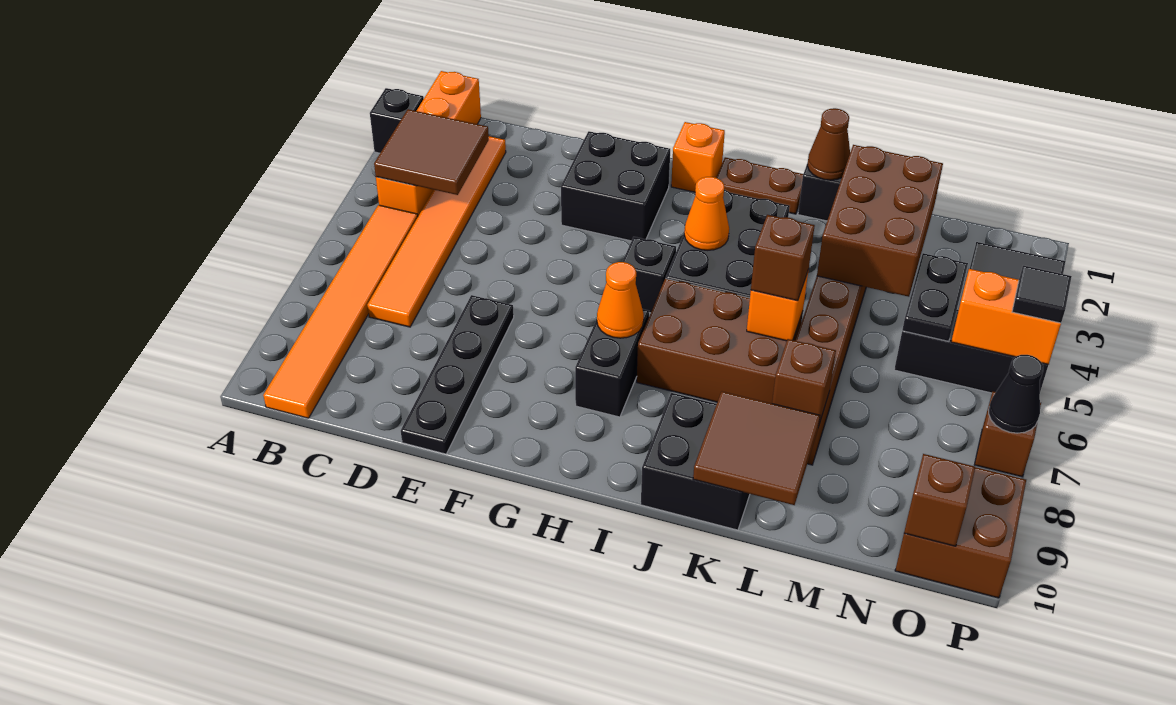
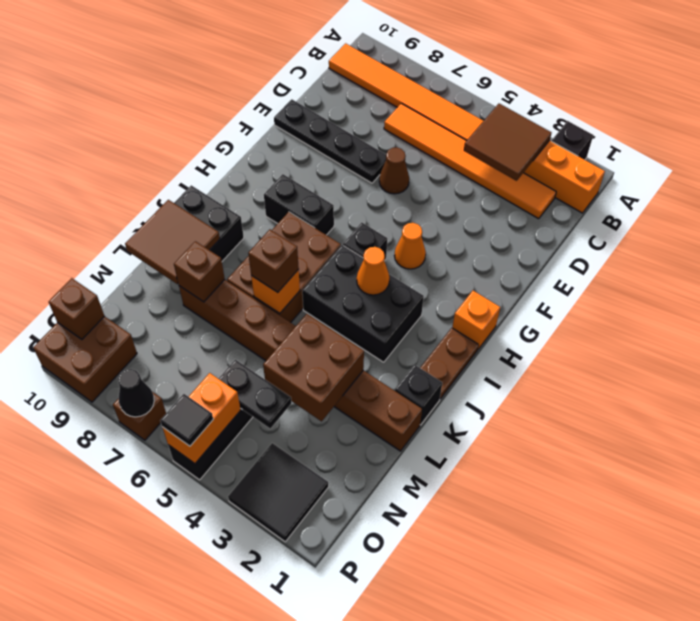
black brick F2:G3 level 1 -> none
orange cone H7 level 2 -> orange cone G4 level 1
brown cone K1 level 2 -> brown cone E6 level 1
brown brick L2:M4 level 2 -> brown brick L3:M4 level 2

